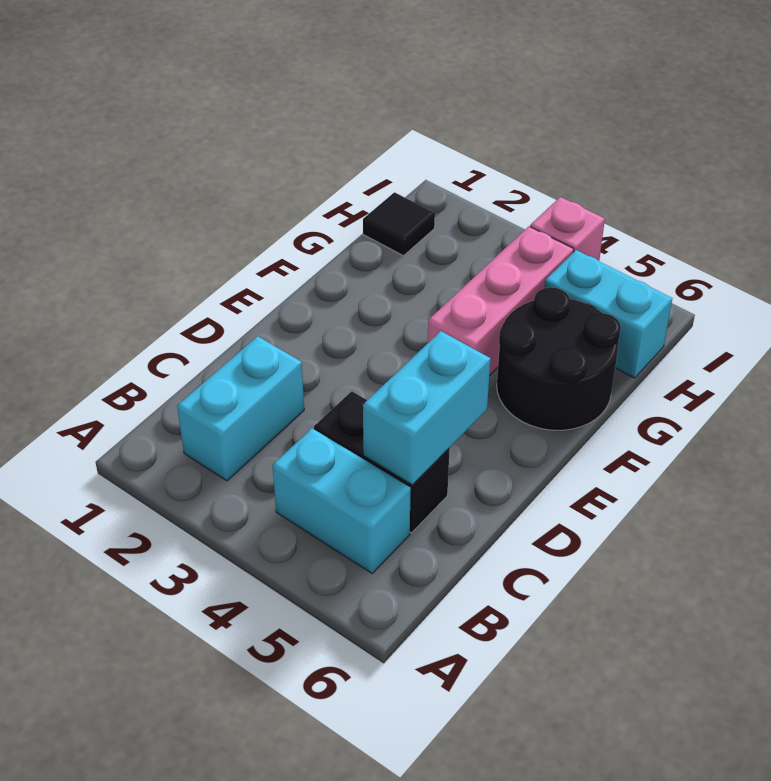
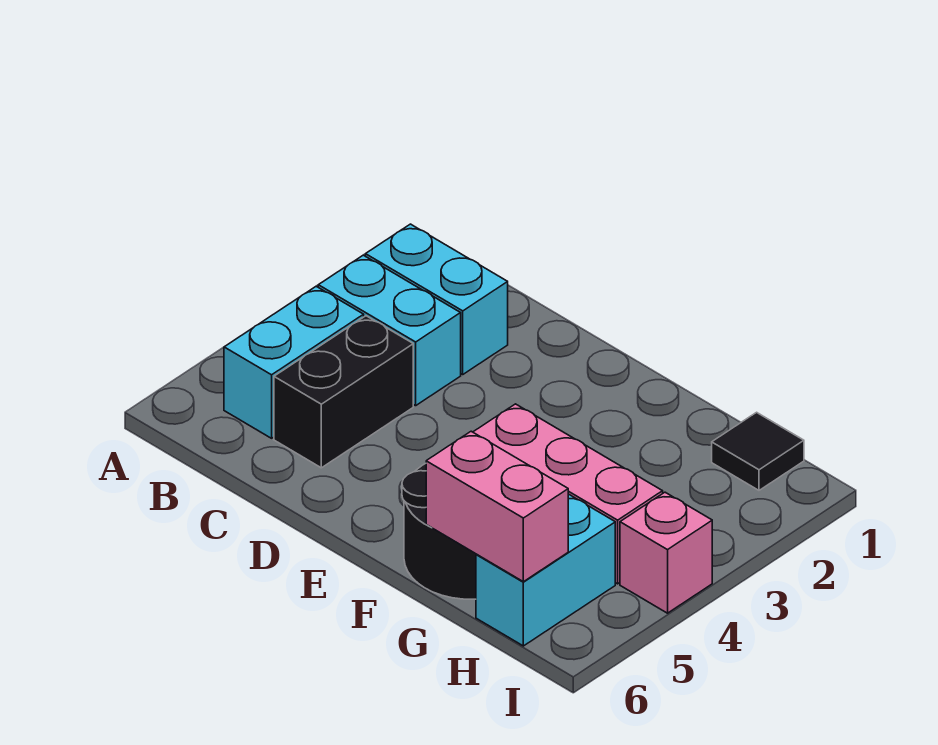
cyan brick C5:D5 level 2 -> cyan brick B3:C3 level 1
none -> pink brick G6:H6 level 2

